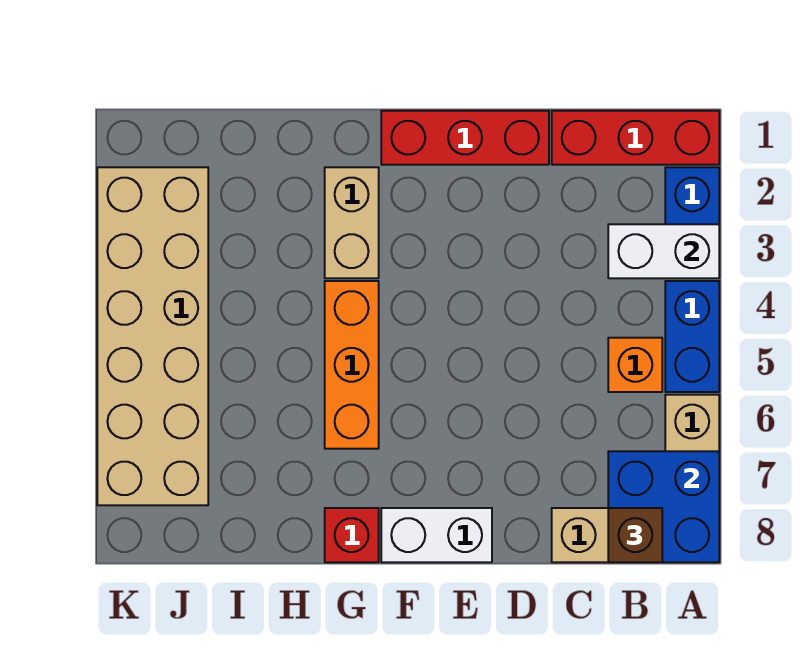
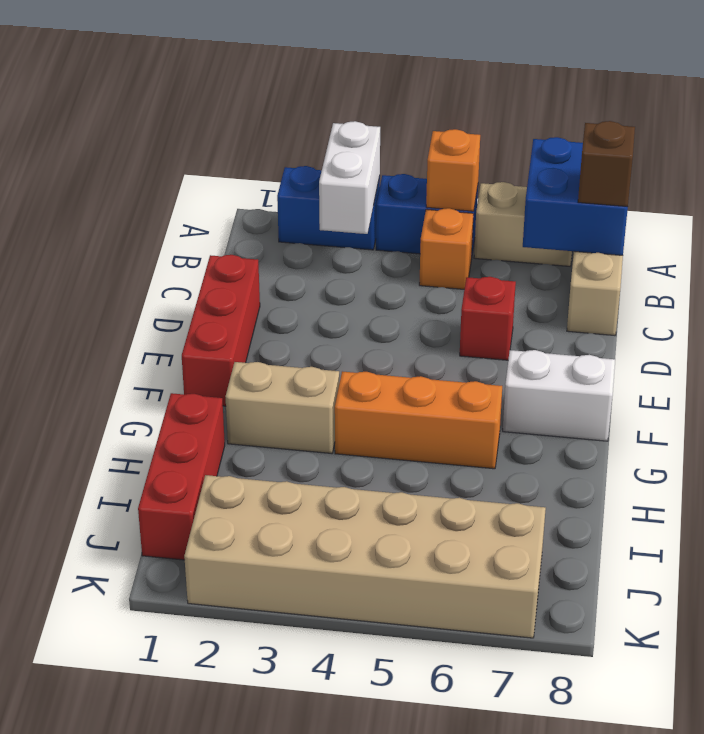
red brick A1:C1 level 1 -> red brick H1:J1 level 1
none -> orange brick A5 level 2
white brick E8:F8 level 1 -> white brick F7:F8 level 1
red brick G8 level 1 -> red brick D6 level 1

